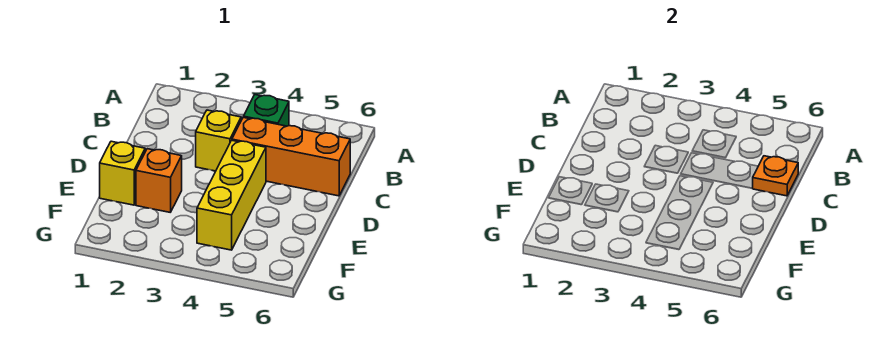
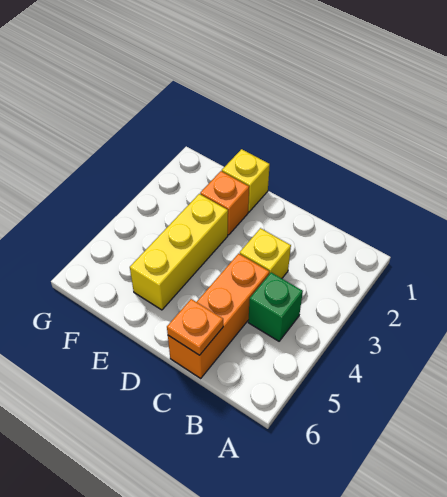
yellow brick D4:F4 level 1 -> yellow brick E3:E5 level 1

